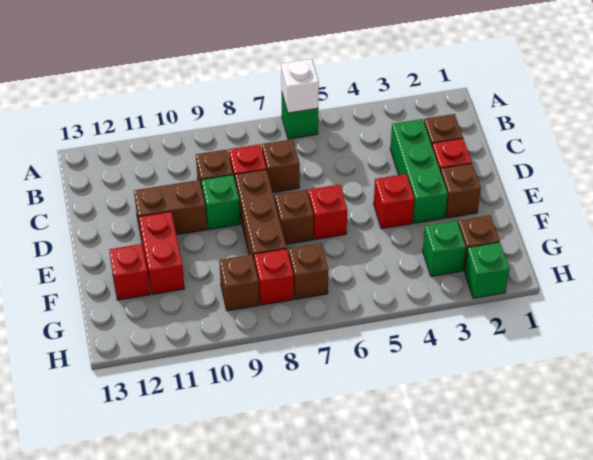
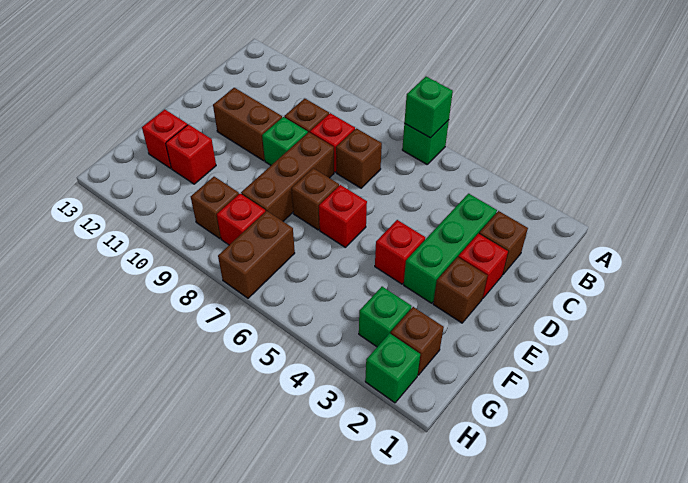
white brick A6 level 2 -> green brick A6 level 2
red brick E11:F11 level 1 -> red brick F11 level 1
brown brick G7 level 1 -> brown brick G7:H7 level 1

